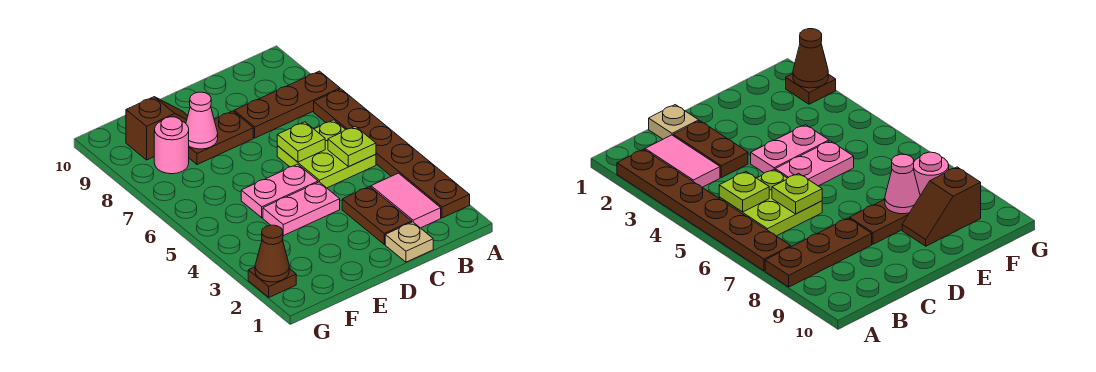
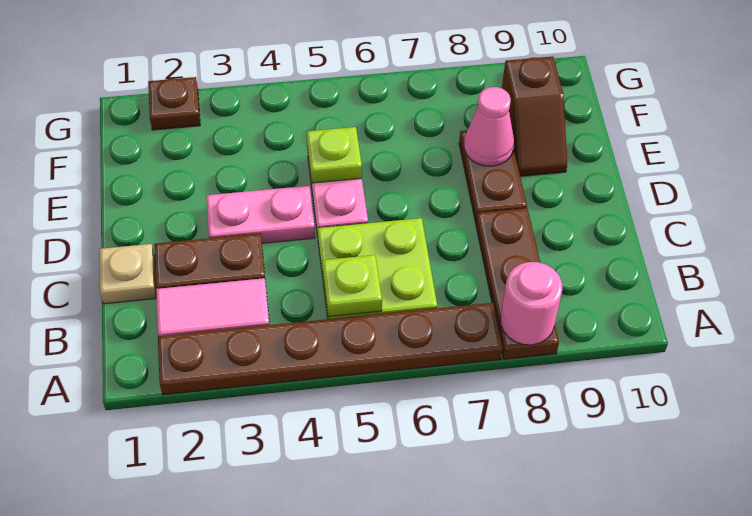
lime plate C6 level 2 -> lime plate E5 level 2
pink plate D4:E4 level 1 -> pink plate D3:D4 level 1
pink round brick F8 level 1 -> pink round brick A8 level 2
brown cone G2 level 2 -> none

